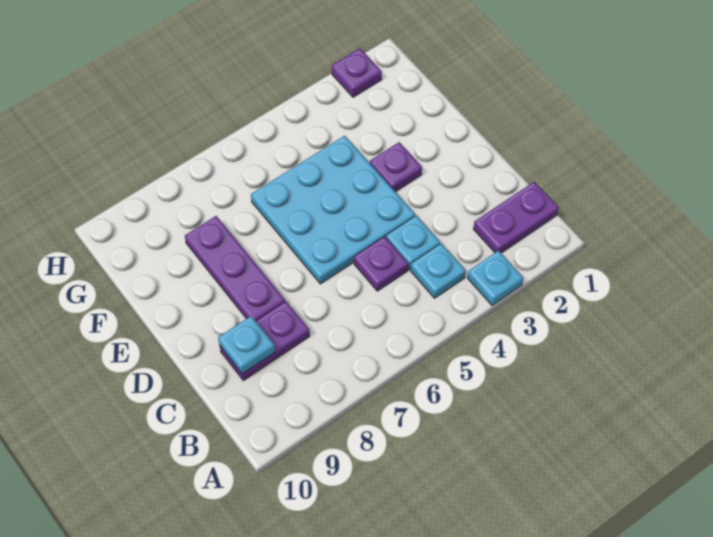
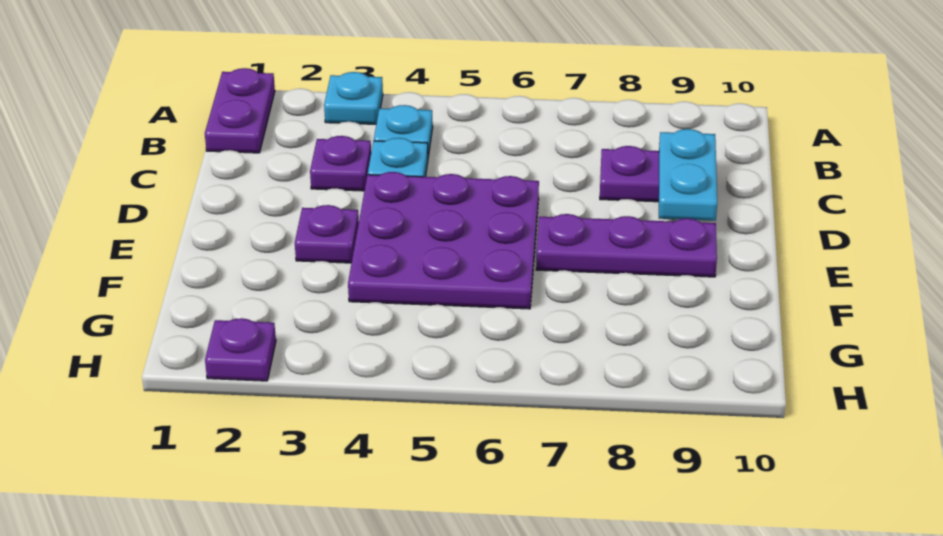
purple plate B1:B2 level 1 -> purple plate A1:B1 level 1
purple plate C5 level 1 -> purple plate C3 level 1
cyan plate C9 level 2 -> cyan plate C9:D9 level 2
cyan plate D4:F6 level 1 -> purple plate D4:F6 level 1
purple plate D8:F8 level 1 -> purple plate E7:E9 level 1

